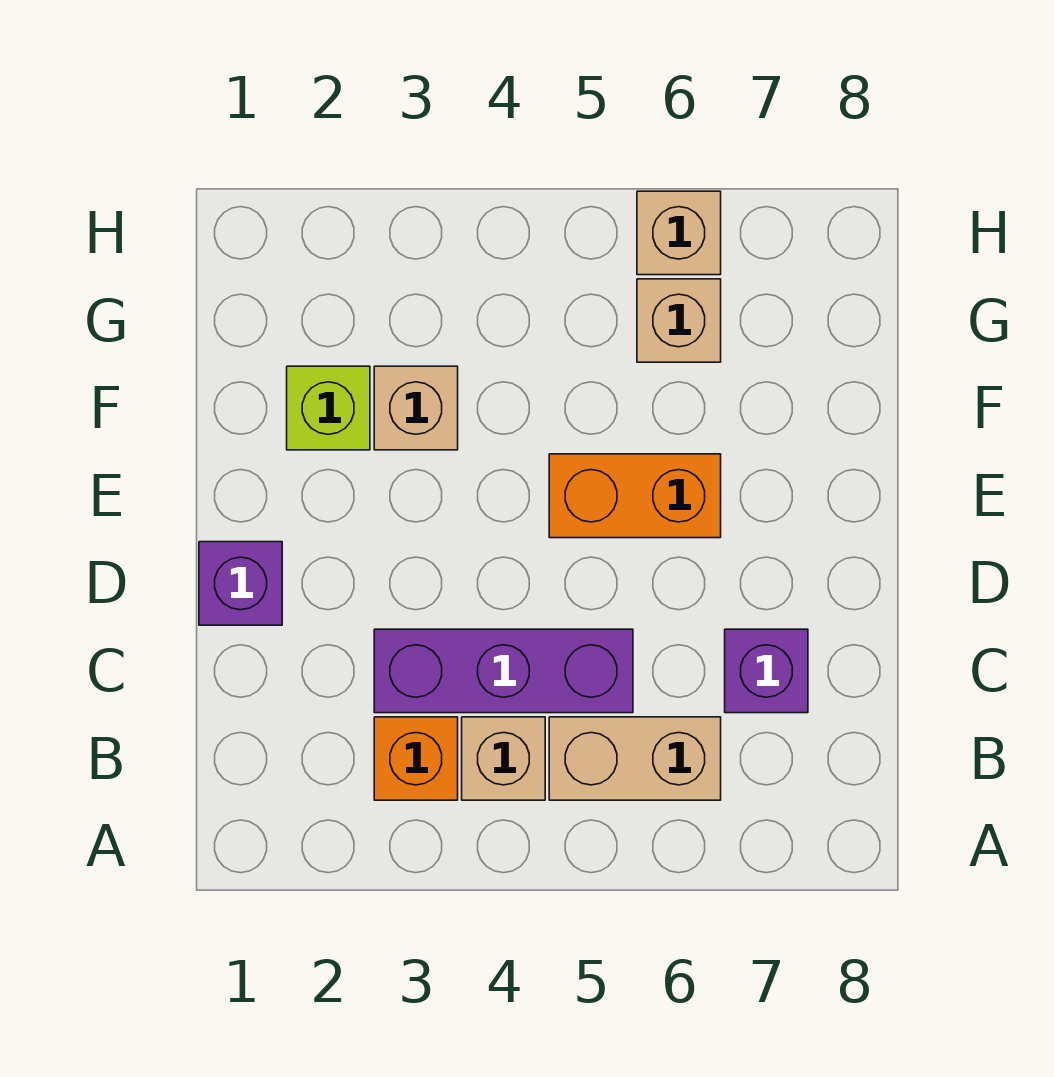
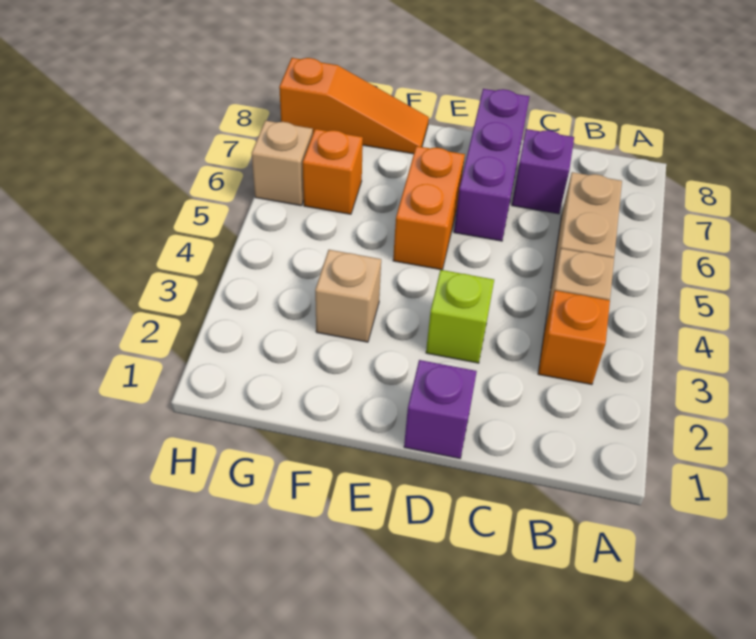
purple brick C3:C5 level 1 -> purple brick D6:D8 level 1
lime brick F2 level 1 -> lime brick D3 level 1
none -> orange slope F8:H8 level 1 top H
tan brick G6 level 1 -> orange brick G6 level 1

